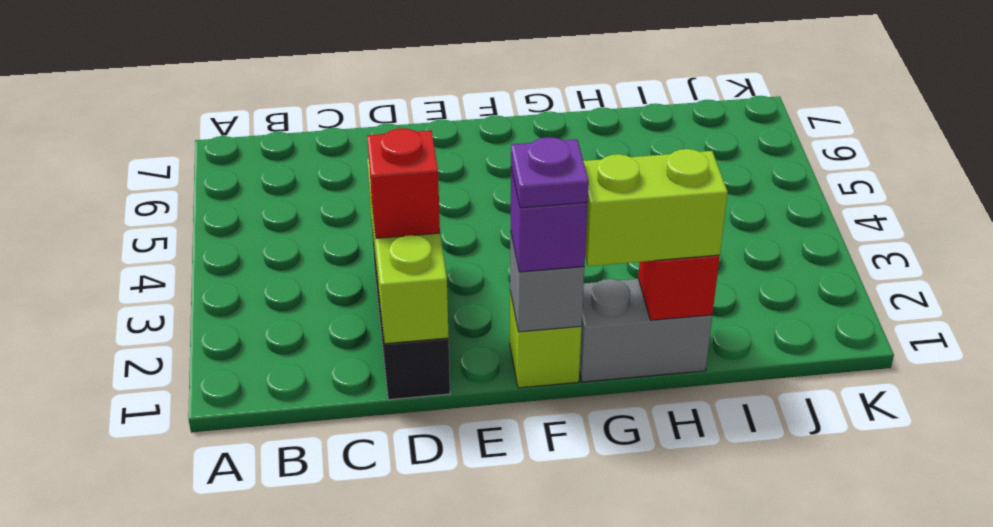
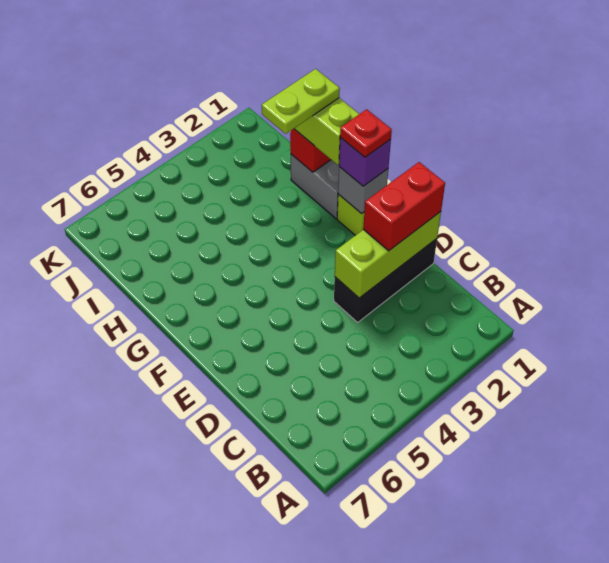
red brick D2 level 3 -> red brick D1:D2 level 3
purple plate F1 level 4 -> red plate F1 level 4
none -> lime plate H1:H2 level 4

